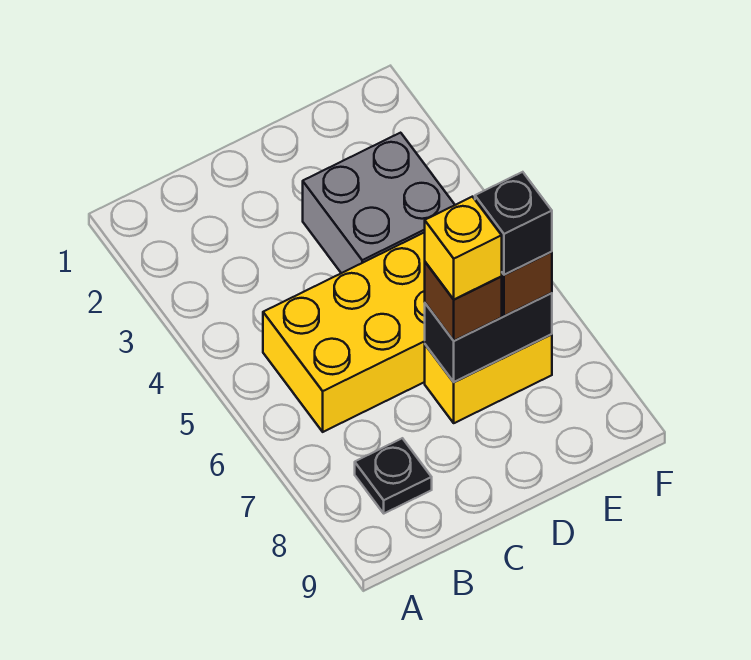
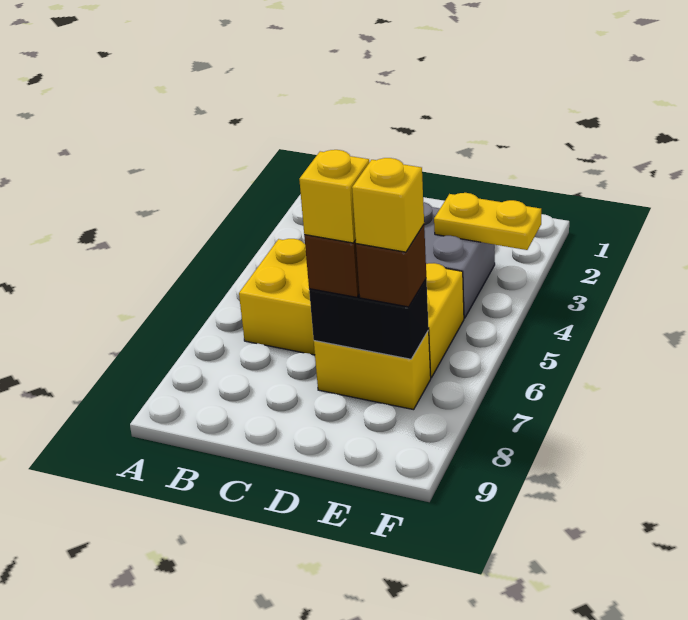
black plate B8 level 1 -> none
none -> yellow plate E3:F3 level 2
black brick E7 level 4 -> yellow brick E7 level 4

